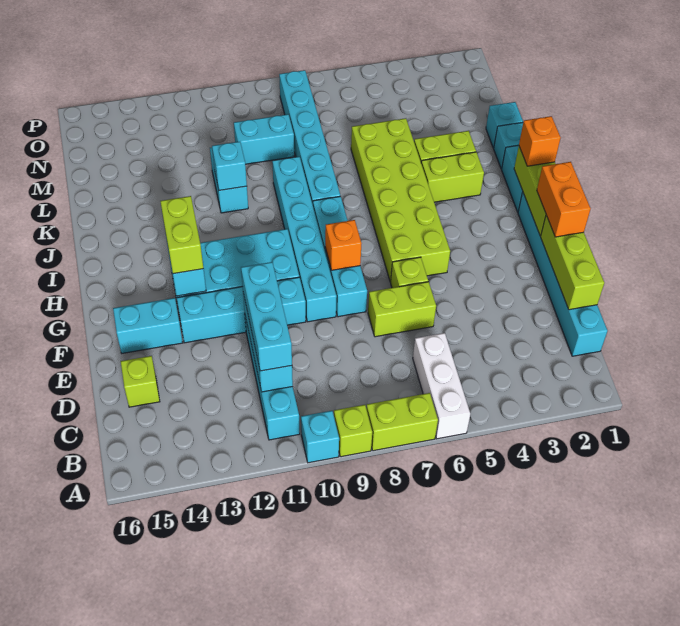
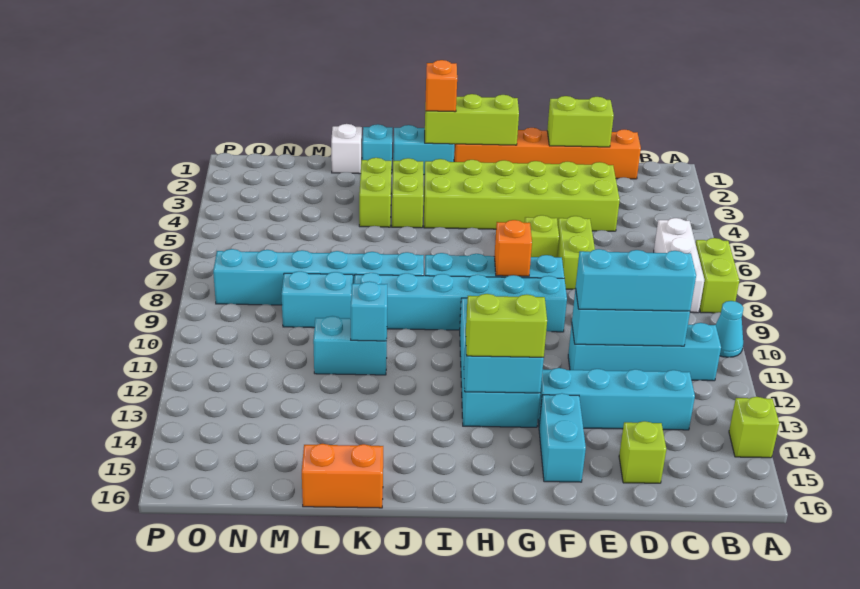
white brick A6:C6 level 1 -> white brick B6:B8 level 1
lime brick A9 level 1 -> lime brick A14 level 1
cyan brick A10 level 1 -> cyan cone A10 level 1
cyan brick C1:H1 level 1 -> orange brick C1:H1 level 1
lime brick D1:F1 level 2 -> lime brick D1:E1 level 2
orange brick F1:G1 level 3 -> orange brick K16:L16 level 1
cyan brick F10:F13 level 1 -> cyan brick C13:F13 level 1
lime brick G5:L6 level 1 -> lime brick D3:I4 level 1
cyan brick L1 level 1 -> white brick L1 level 1
cyan brick M9:M10 level 1 -> cyan brick L9:M9 level 1

